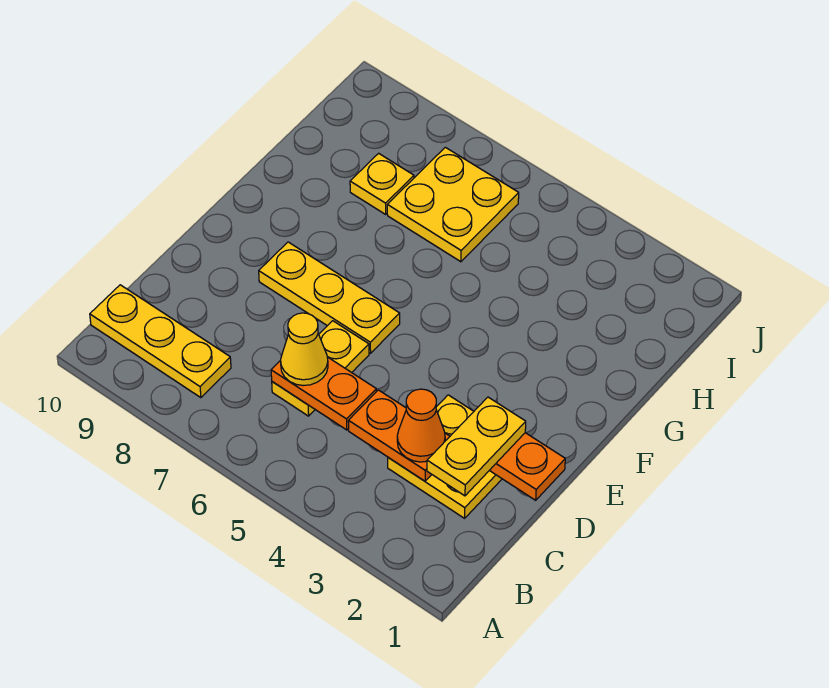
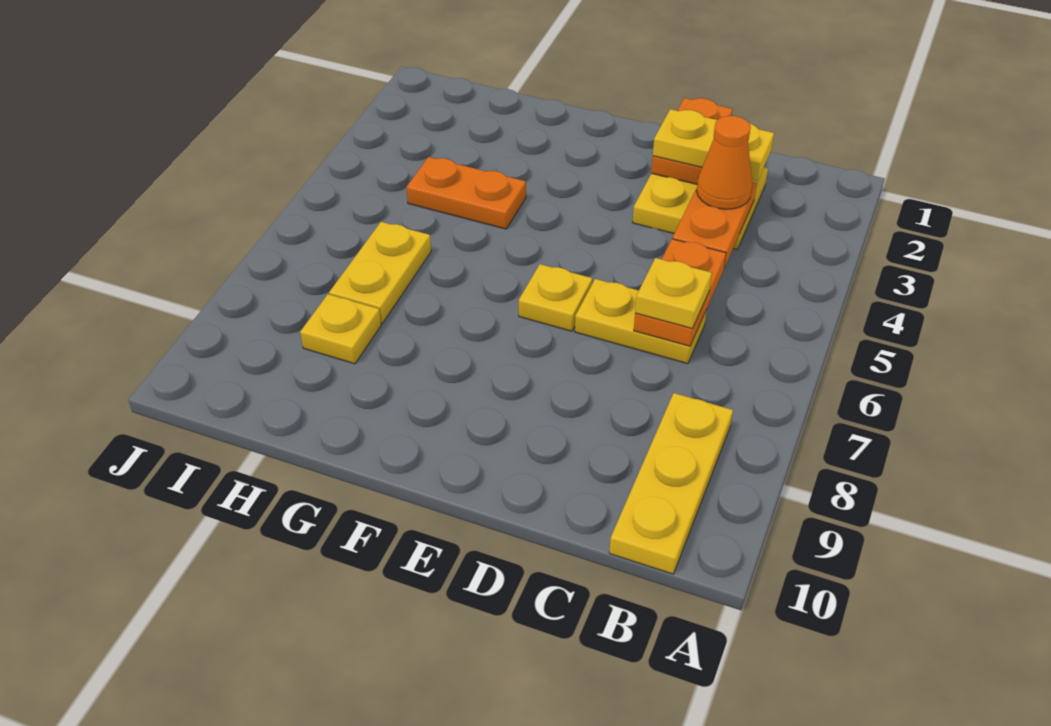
yellow cone C6 level 3 -> yellow plate C6 level 3
yellow plate E6:E8 level 1 -> yellow plate E6 level 1
none -> orange plate G4:H4 level 1
yellow plate H6:I7 level 1 -> yellow plate H6:H7 level 1

